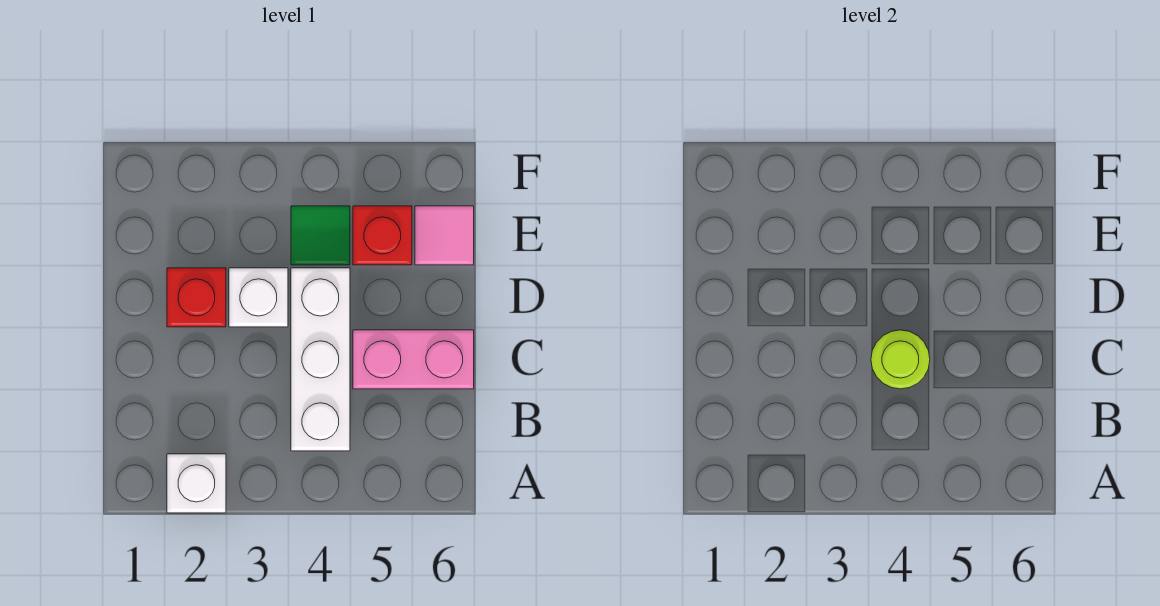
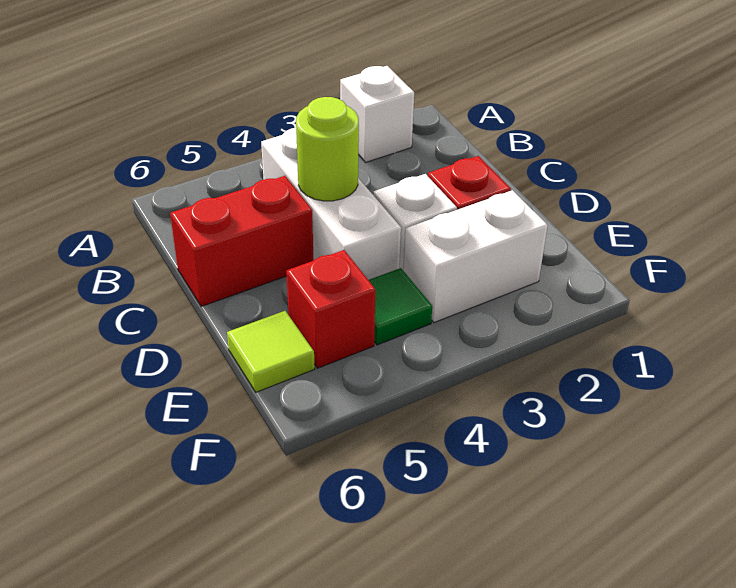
pink brick C5:C6 level 1 -> red brick C5:C6 level 1
none -> white brick E2:E3 level 1
pink tile E6 level 1 -> lime tile E6 level 1

